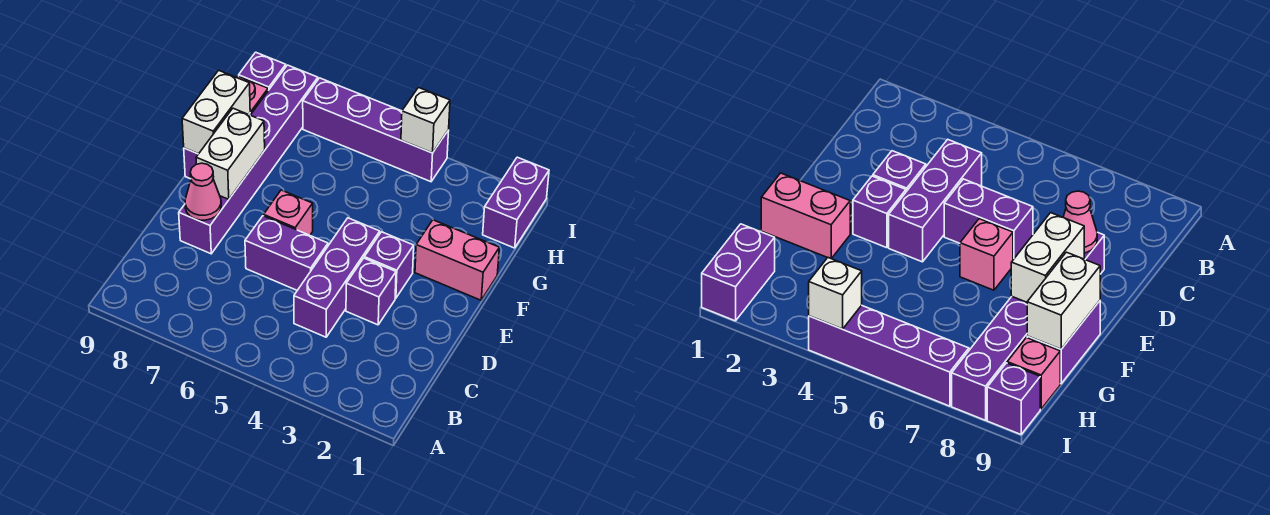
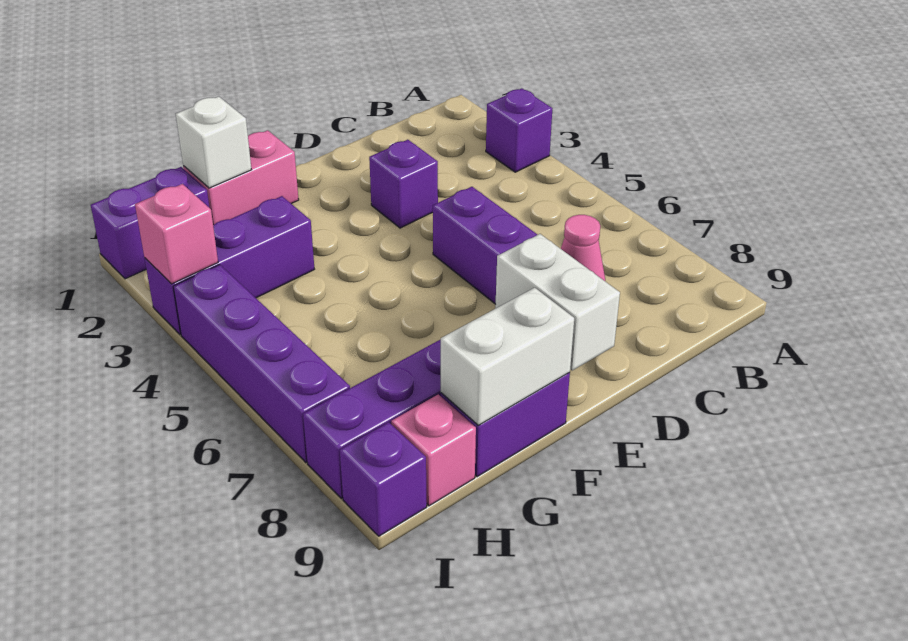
purple brick C4:E4 level 1 -> purple brick G3:I3 level 1
purple brick E3 level 1 -> purple brick A3 level 1
pink brick E6 level 1 -> pink brick I3 level 2
white brick E8:F8 level 2 -> white brick E8:E9 level 2
pink brick F1:F2 level 1 -> pink brick F1:G1 level 1
white brick I4 level 2 -> white brick G1 level 2

